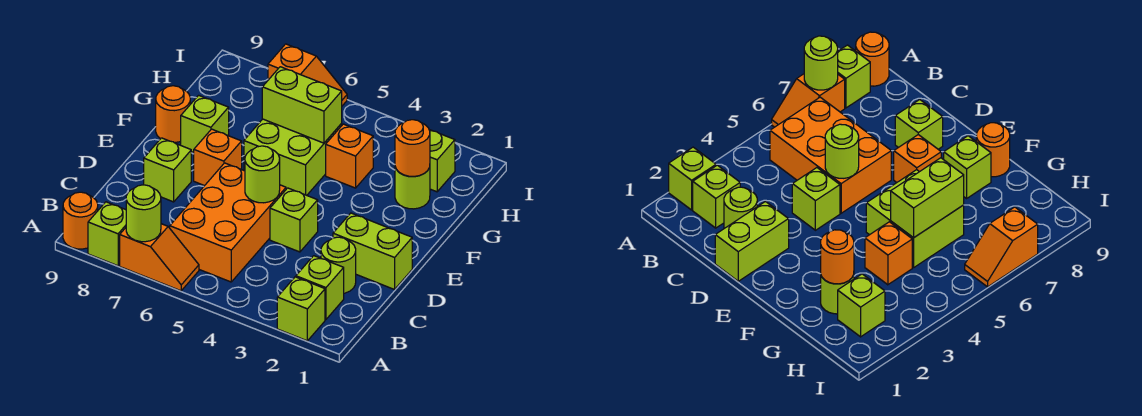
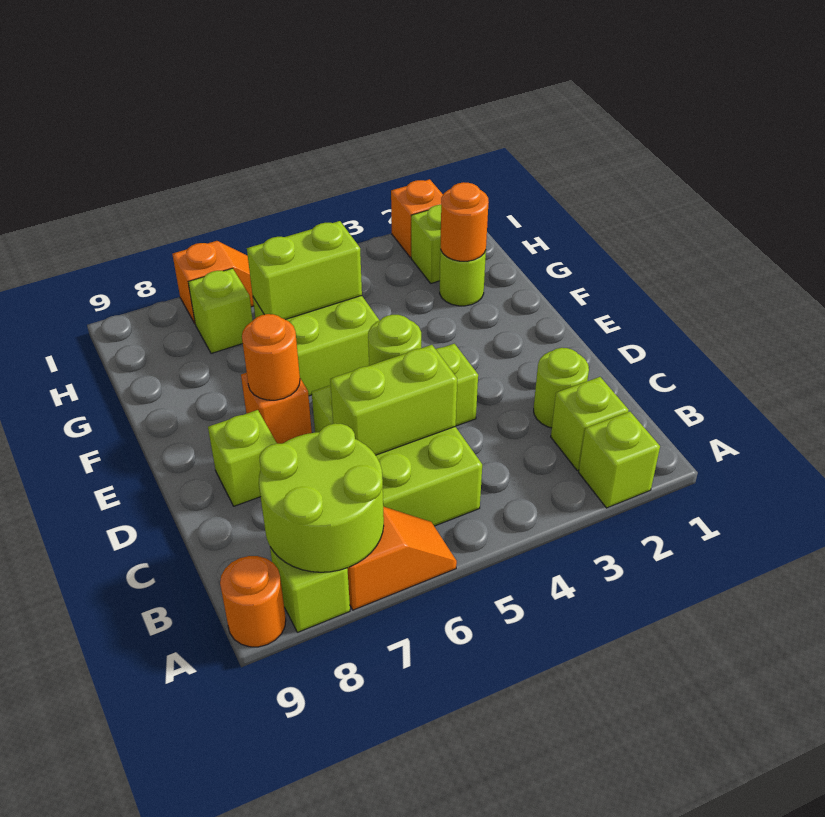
lime round brick A7 level 2 -> lime round brick A7:B8 level 2
orange brick B5:D6 level 1 -> lime brick B5:D6 level 1
lime brick D1:D2 level 1 -> lime brick C5:C6 level 2
lime brick F8 level 1 -> lime brick H7 level 1
orange round brick F9 level 1 -> orange round brick E7 level 2
orange brick G4 level 1 -> orange brick I2 level 1

